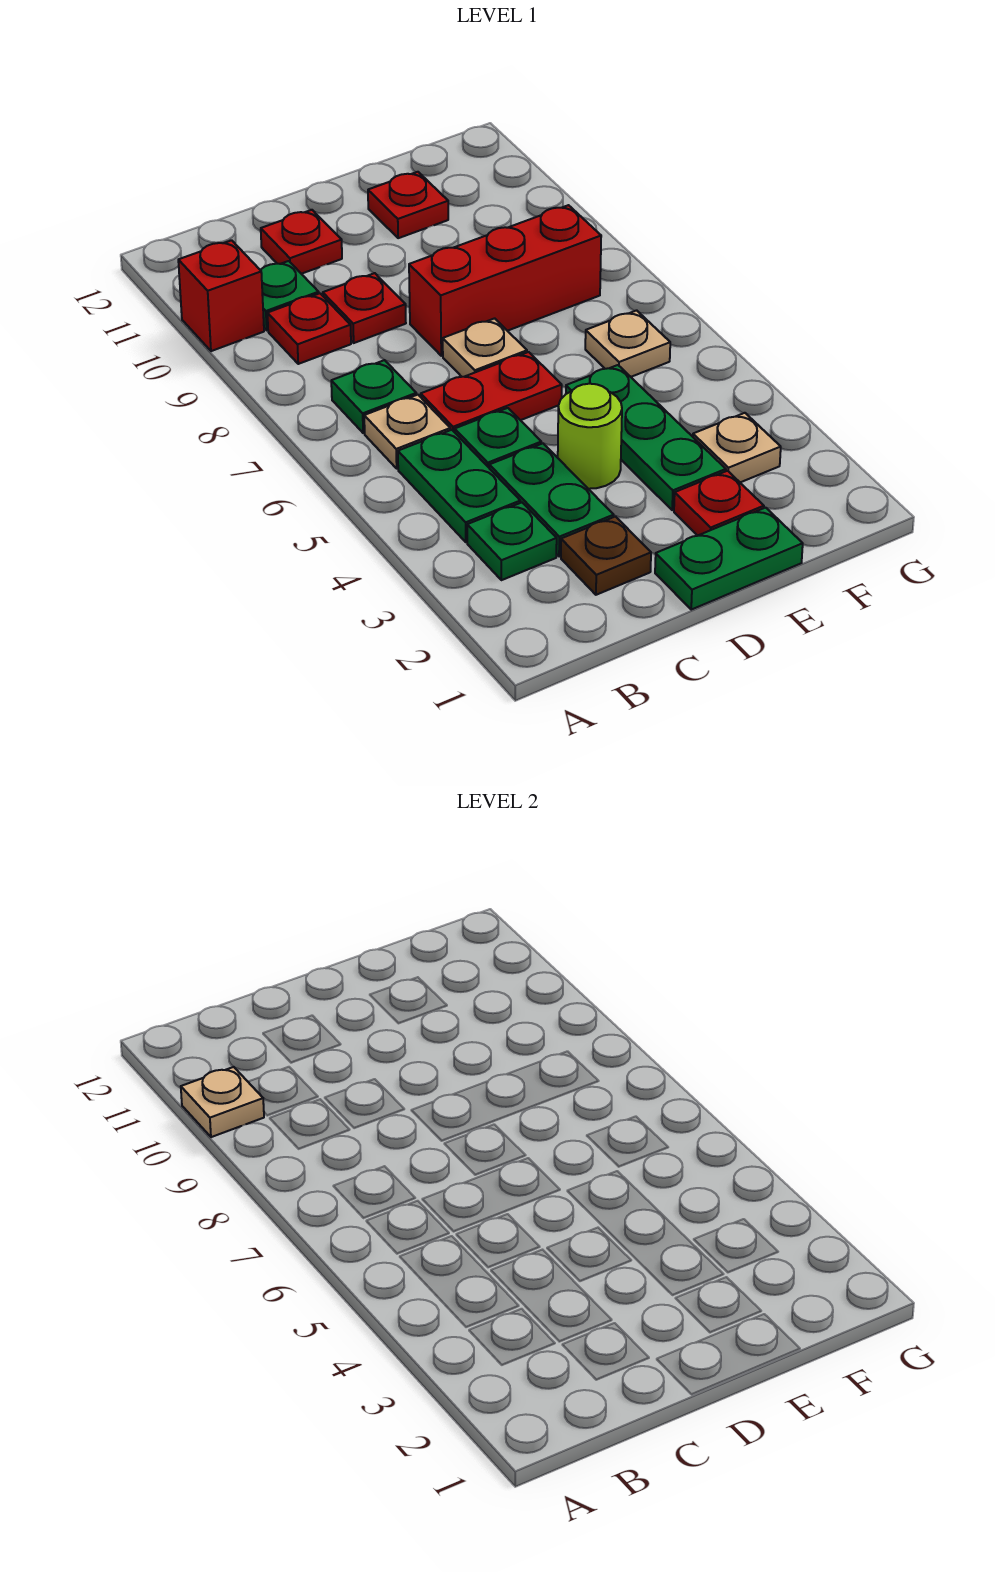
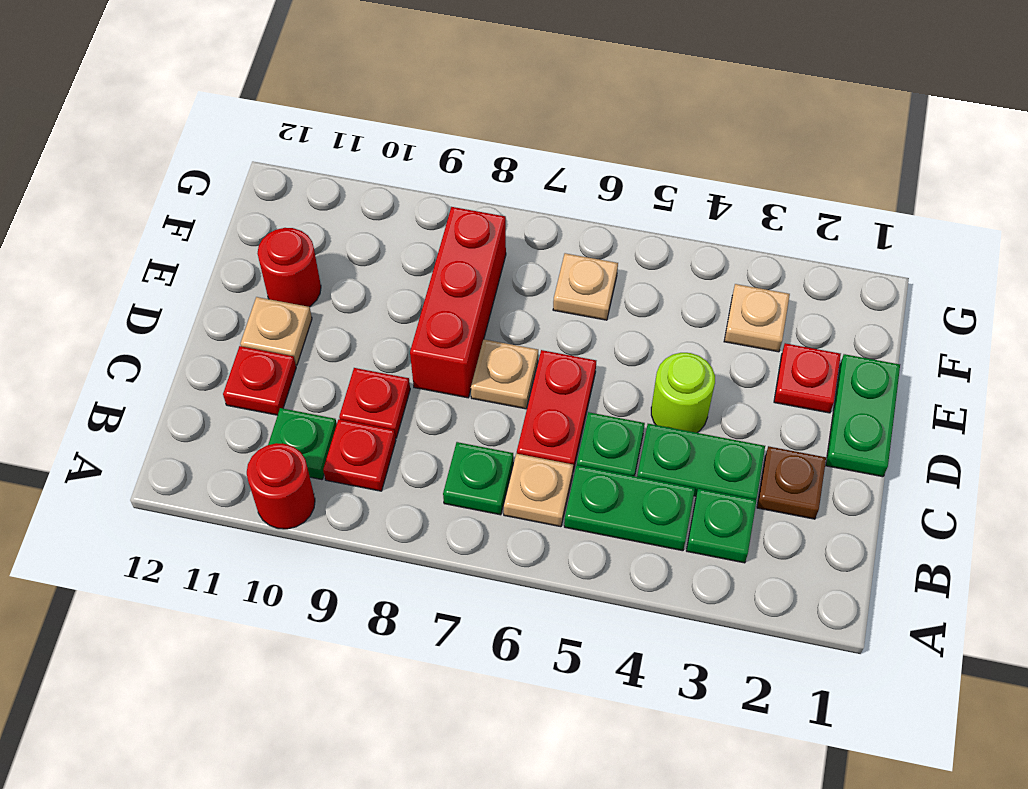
red brick A10 level 1 -> red round brick A10 level 1
tan plate A10 level 2 -> tan plate D11 level 1
green plate E3:E5 level 1 -> none
red plate E11 level 1 -> red round brick E11 level 1

